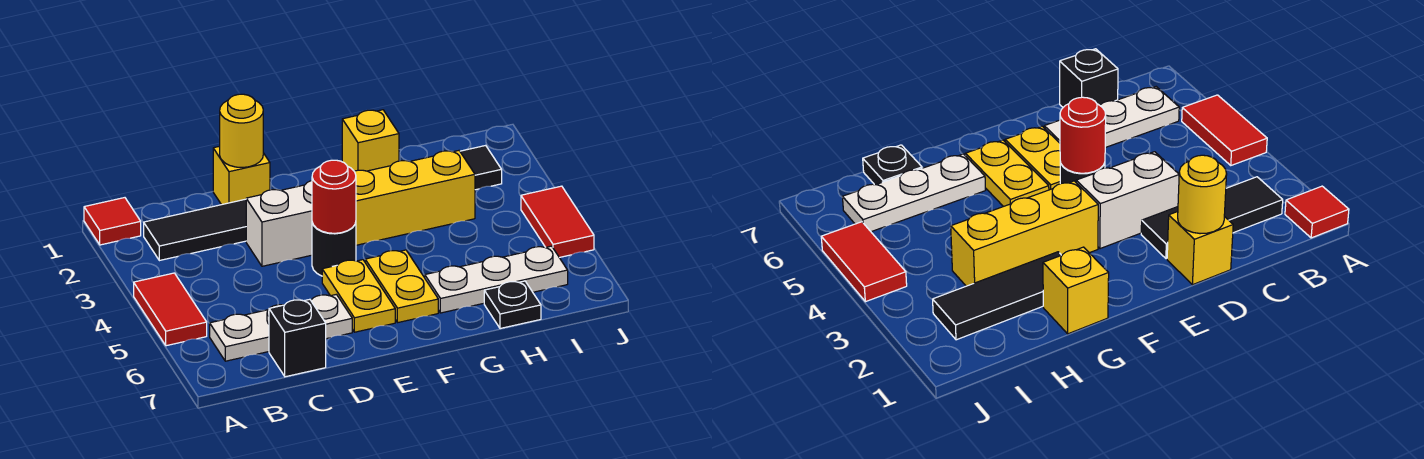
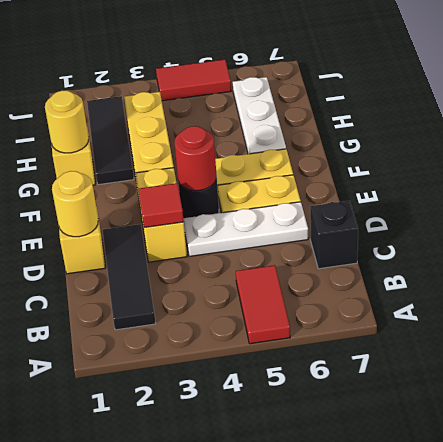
red tile A1 level 1 -> red tile D3 level 2
red tile A4:A5 level 1 -> red tile A5:B5 level 1
white plate B6:D6 level 1 -> white plate D4:D6 level 1
white brick D3:E3 level 1 -> yellow brick D3:E3 level 1
none -> yellow round brick G1 level 2
black plate H7 level 1 -> none

